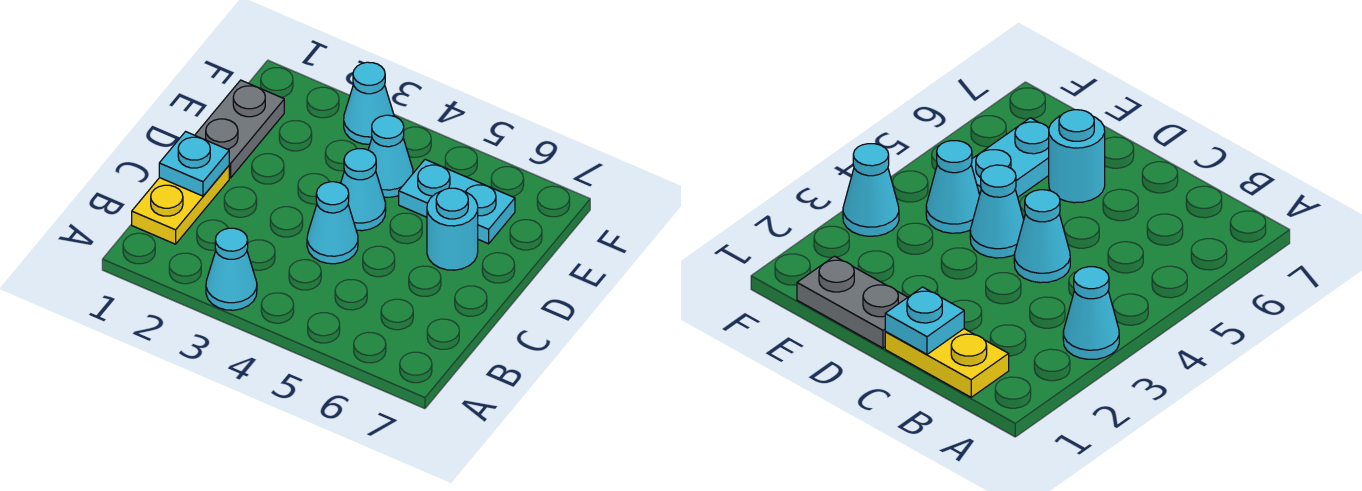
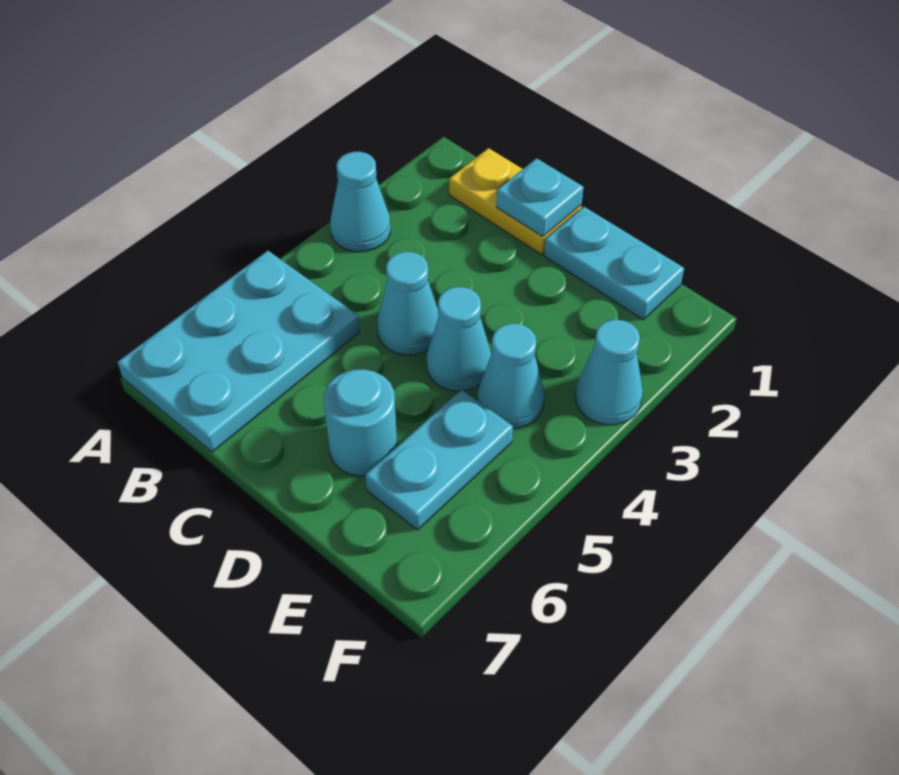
none -> cyan plate A5:B7 level 1
grey plate D1:E1 level 1 -> cyan plate D1:E1 level 1

